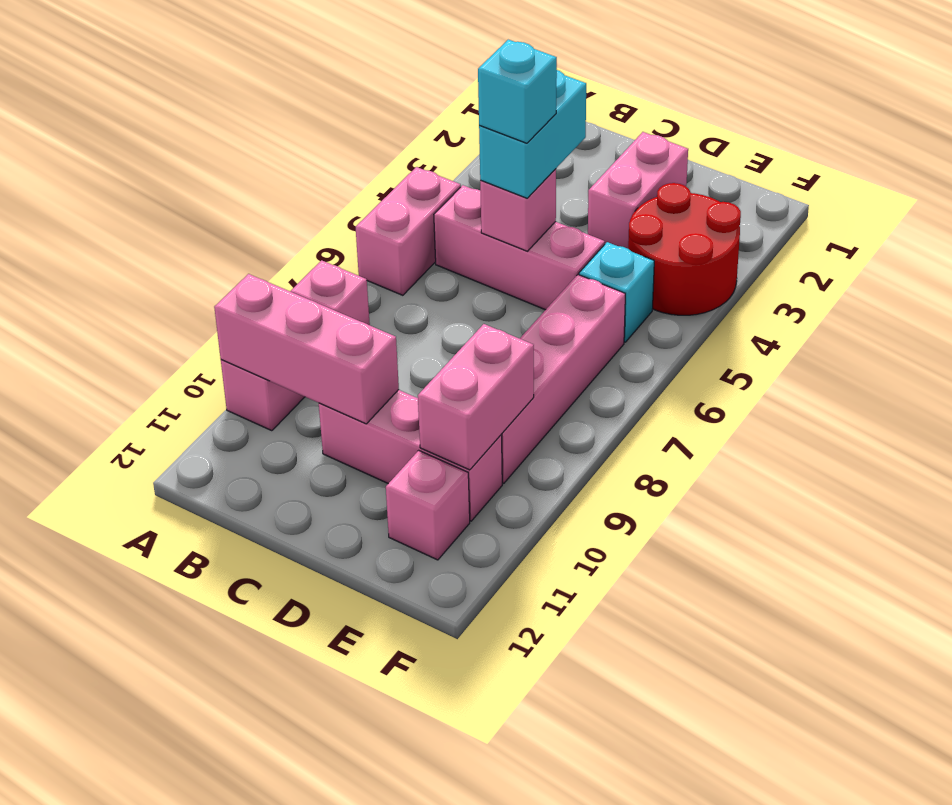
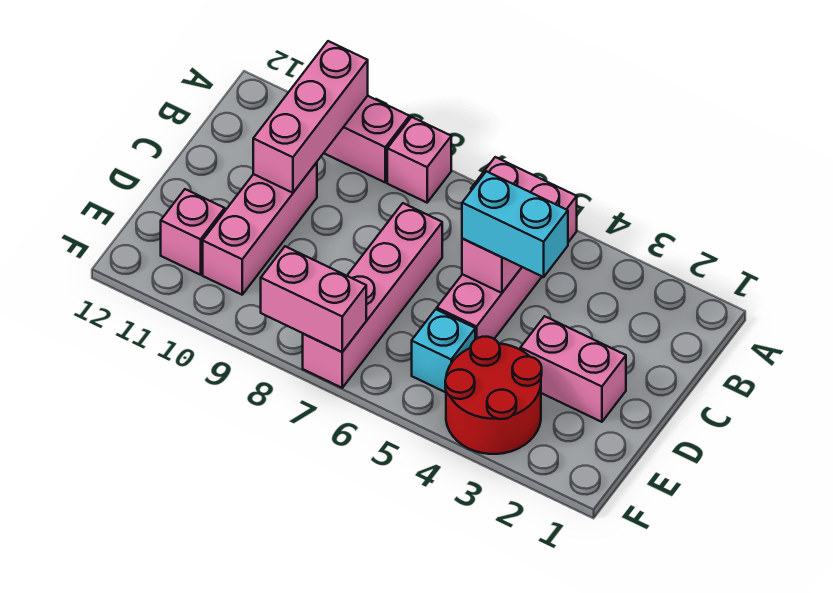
cyan brick C5 level 4 -> none
pink brick E6:E9 level 1 -> pink brick C7:F7 level 1
pink brick E9:E10 level 2 -> pink brick F7:F8 level 2

